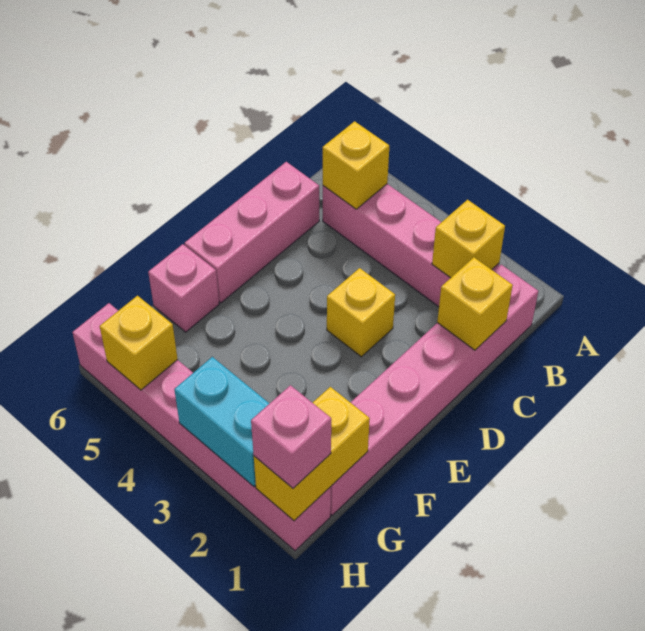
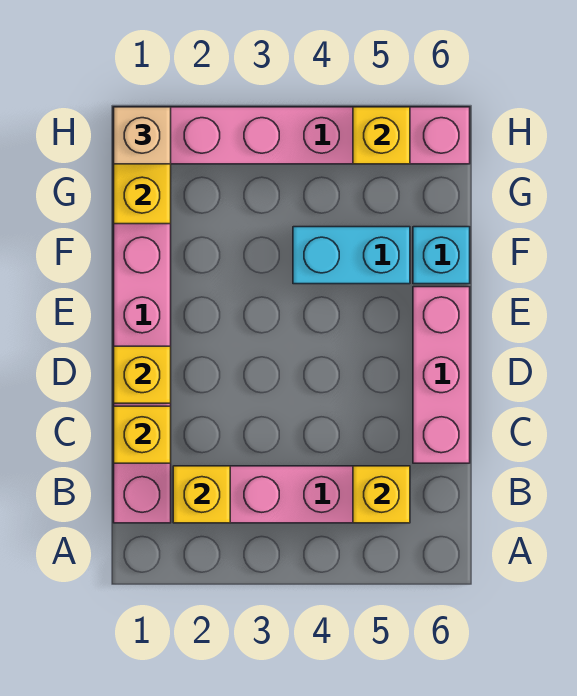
yellow brick D3 level 1 -> yellow brick D1 level 2
pink brick F6 level 1 -> cyan brick F6 level 1
pink brick H1 level 3 -> tan brick H1 level 3
cyan brick H2:H3 level 2 -> cyan brick F4:F5 level 1

